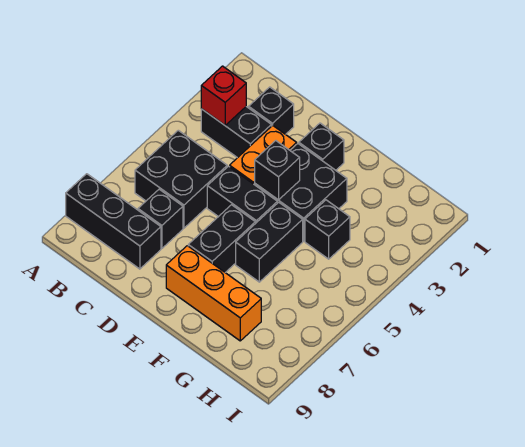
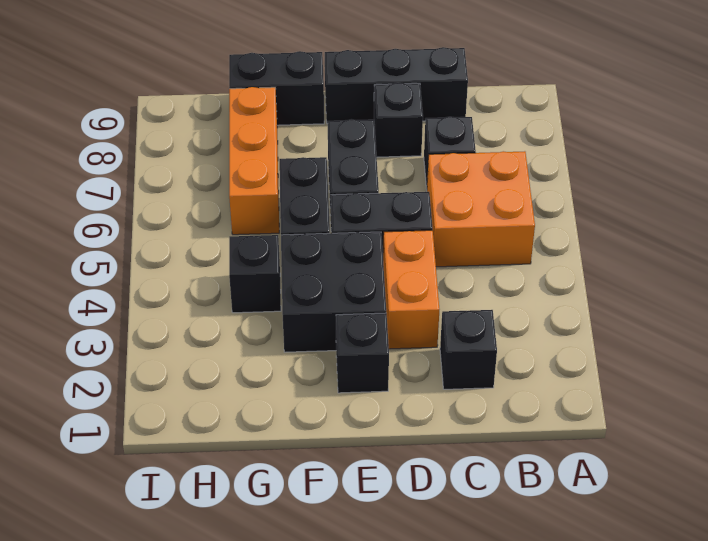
black brick A8:C8 level 1 -> black brick C9:E9 level 1
black brick B3:C3 level 1 -> black brick F9:G9 level 1
red brick B3 level 2 -> none
black brick B5:C6 level 1 -> orange brick B5:C6 level 1
black brick E4 level 2 -> black brick D8 level 1
orange brick E8:G8 level 1 -> orange brick G6:G8 level 1

